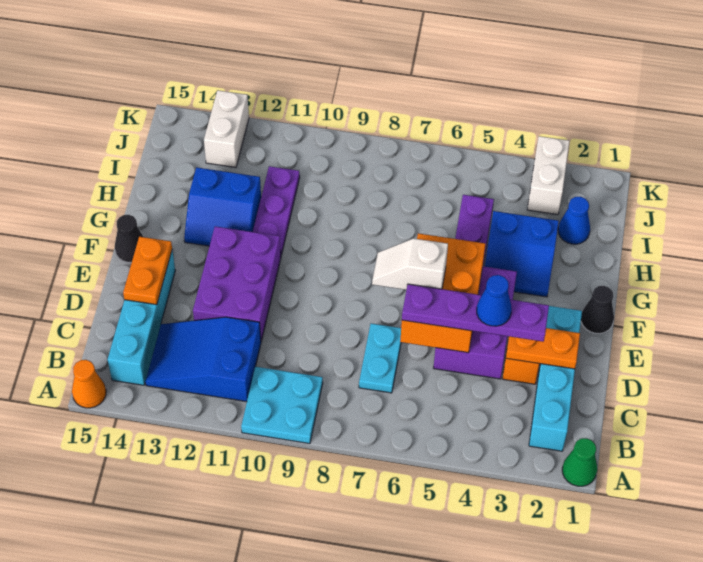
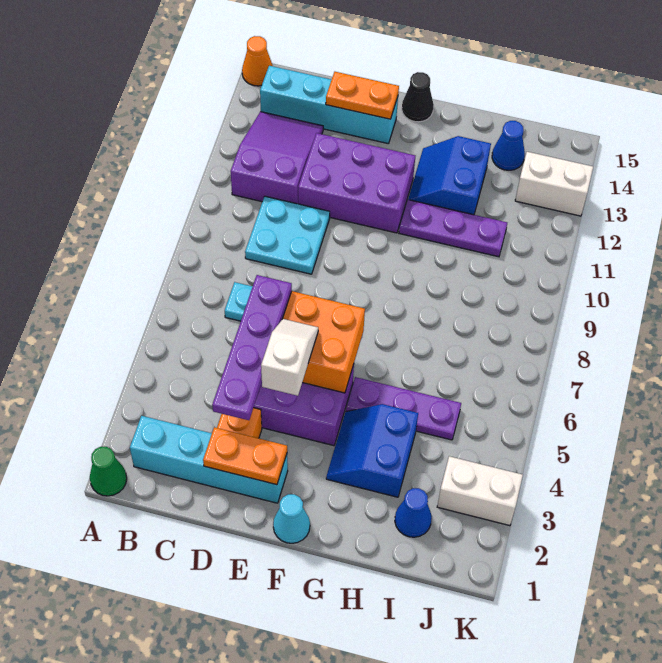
cyan plate A9:B10 level 1 -> cyan plate C9:D10 level 1
blue slope B11:C13 level 1 top 11 -> purple slope B11:C13 level 1 top 11
orange plate D2:D3 level 2 -> orange plate D2:E2 level 2
blue cone D4 level 4 -> blue cone I14 level 1
white slope E6:E7 level 3 top 6 -> white slope E4:E5 level 3 top 4
black cone F1 level 1 -> cyan cone F1 level 1

